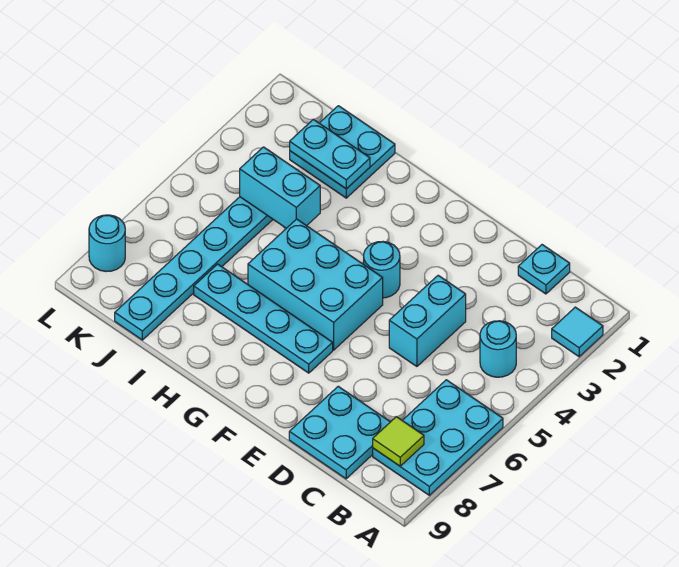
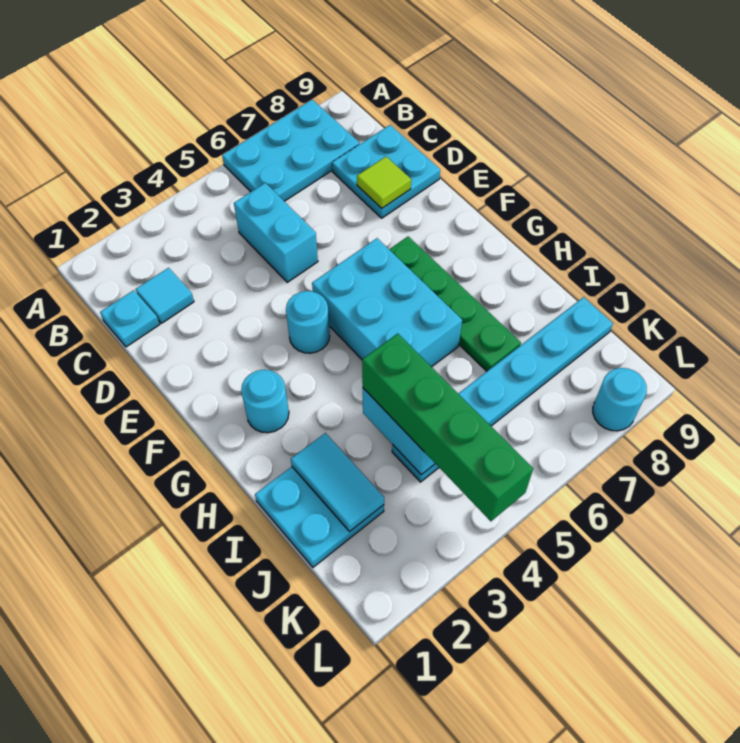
cyan tile A2 level 1 -> cyan tile C2 level 1
cyan round brick B4 level 1 -> cyan round brick G2 level 1
lime tile B8 level 2 -> lime tile D8 level 2
cyan brick D4:D5 level 1 -> cyan brick C5:D5 level 1
cyan plate F7:I7 level 1 -> green plate F7:I7 level 1
cyan plate I2:J2 level 2 -> cyan tile I2:J2 level 2
none -> green brick I4:L4 level 3

